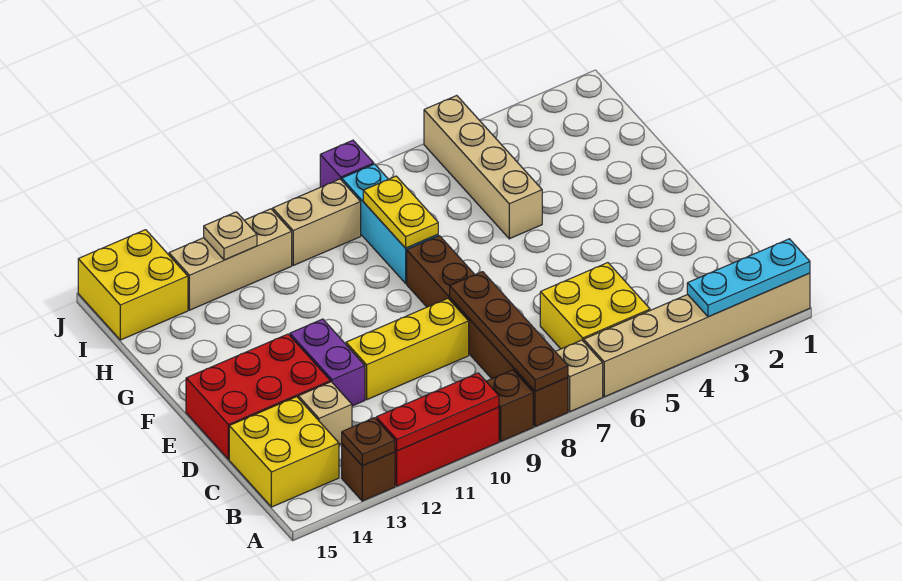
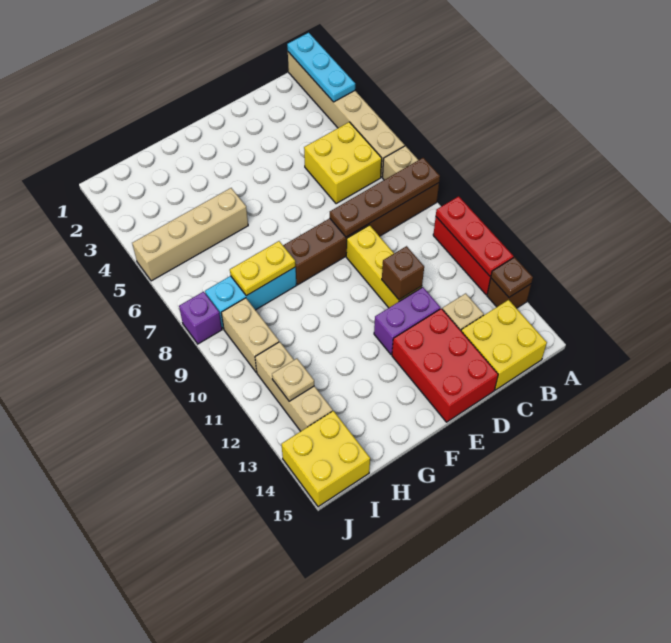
brown brick A9 level 1 -> brown brick D11 level 2

